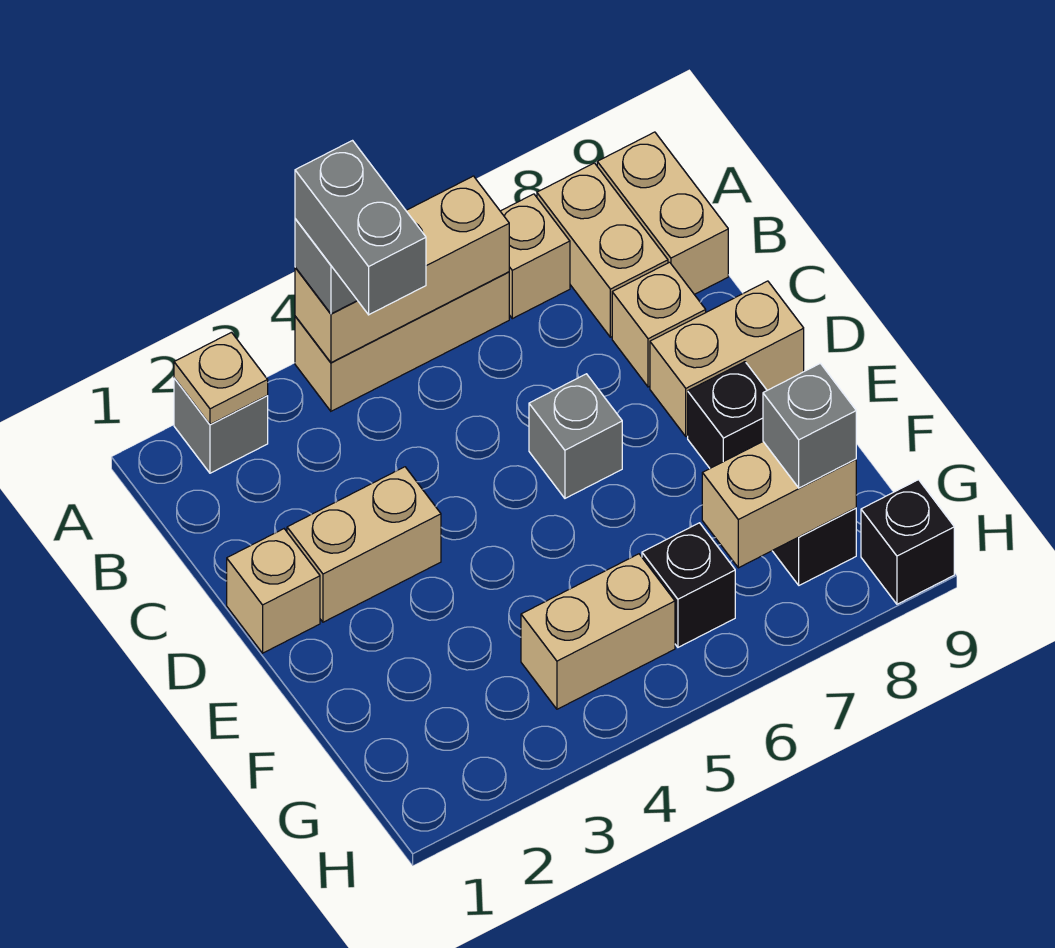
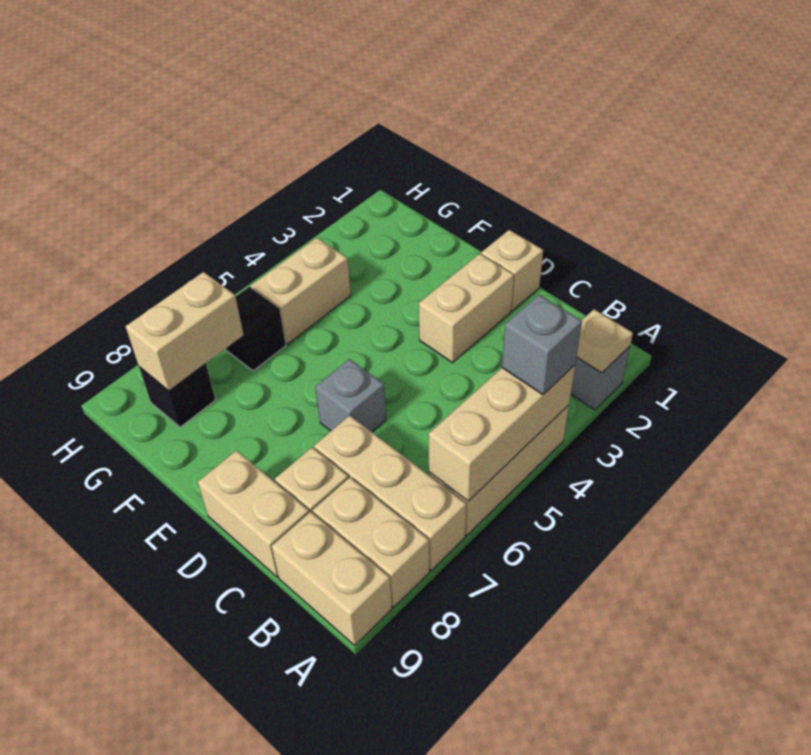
grey brick A4:B4 level 4 -> none
tan brick A7 level 1 -> tan brick A7:C7 level 1
tan brick D8:D9 level 1 -> tan brick C9:D9 level 1
black brick E8 level 1 -> none
grey brick G8 level 3 -> none
black brick H9 level 1 -> none

